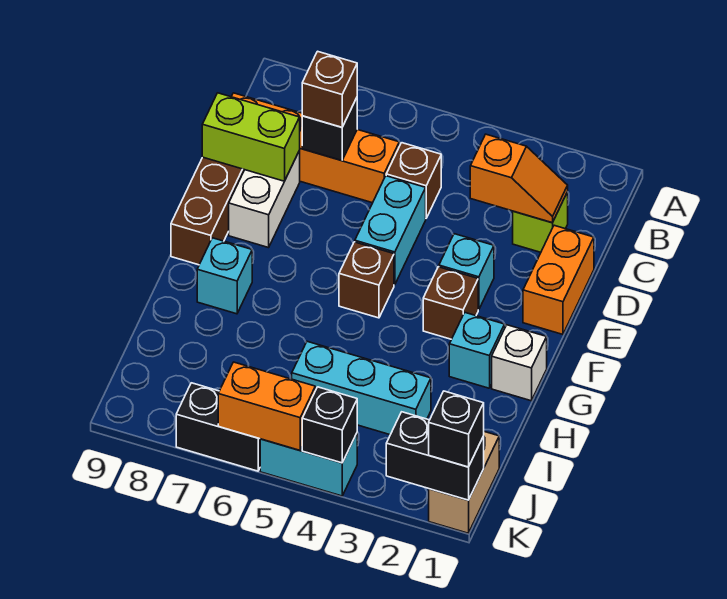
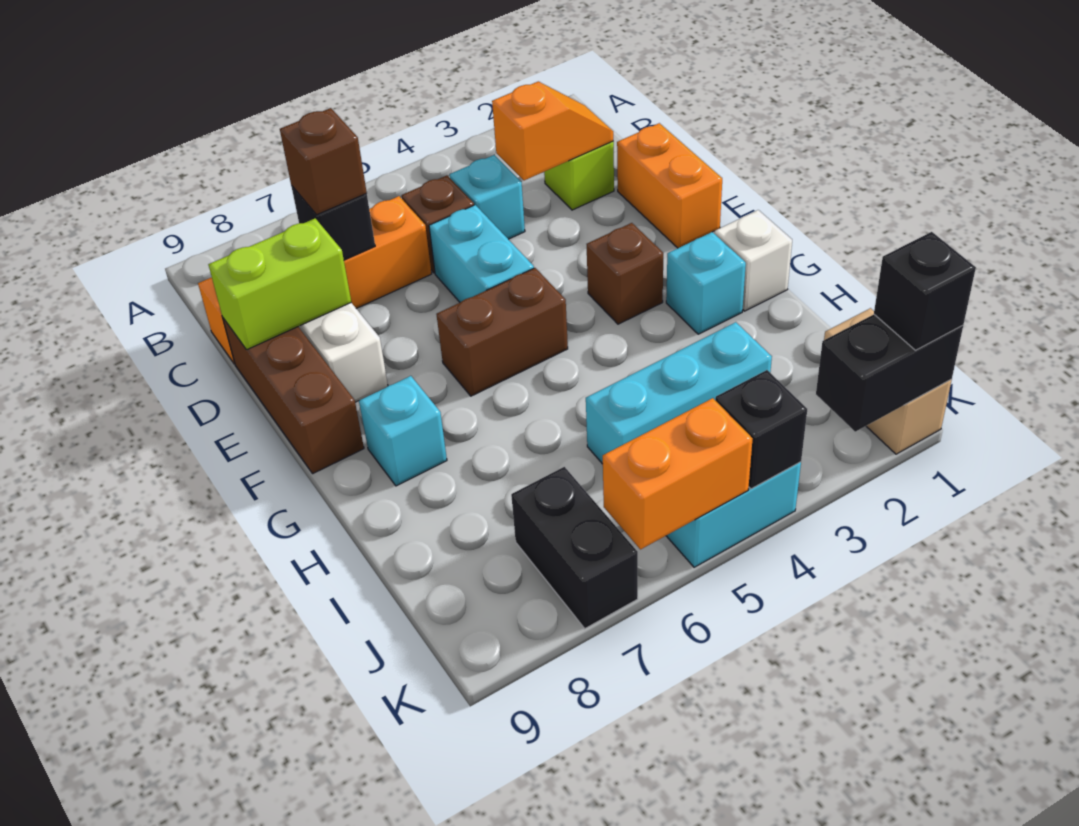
cyan brick E3 level 1 -> cyan brick C4 level 1
brown brick F5 level 1 -> brown brick F5:F6 level 1
black brick K6:K7 level 1 -> black brick J7:K7 level 1

